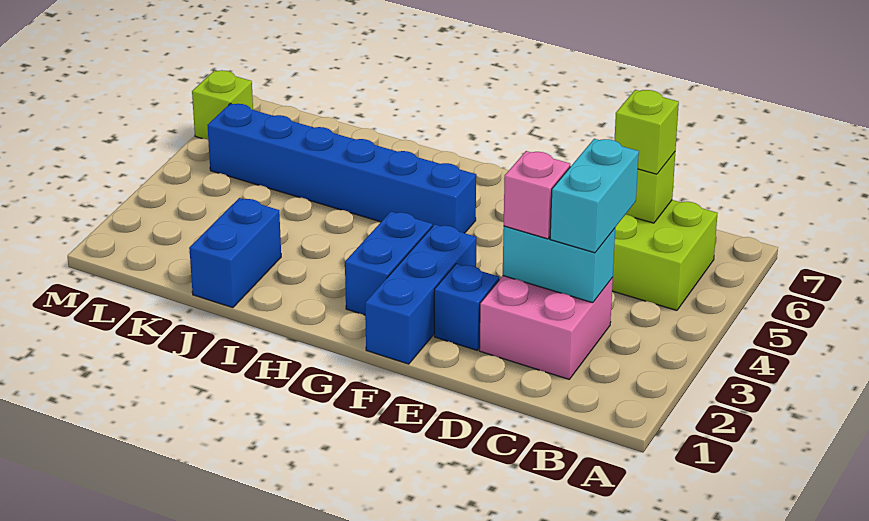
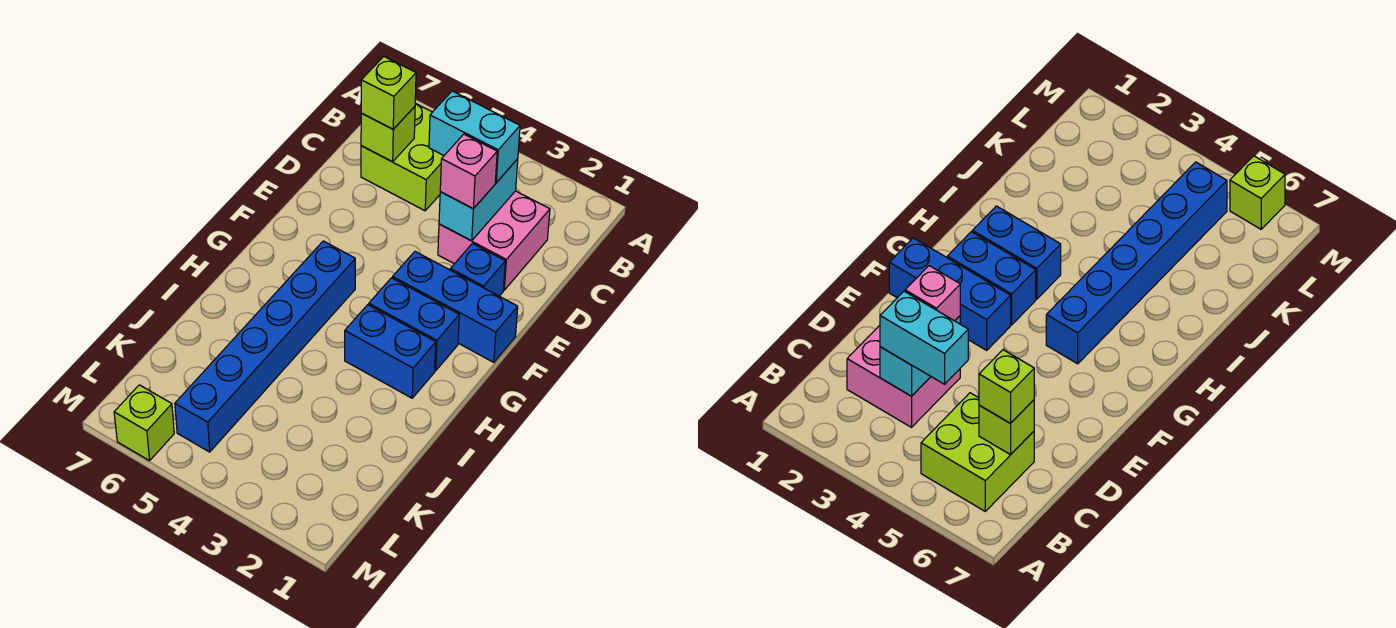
blue brick J1:J2 level 1 -> blue brick H2:H3 level 1

